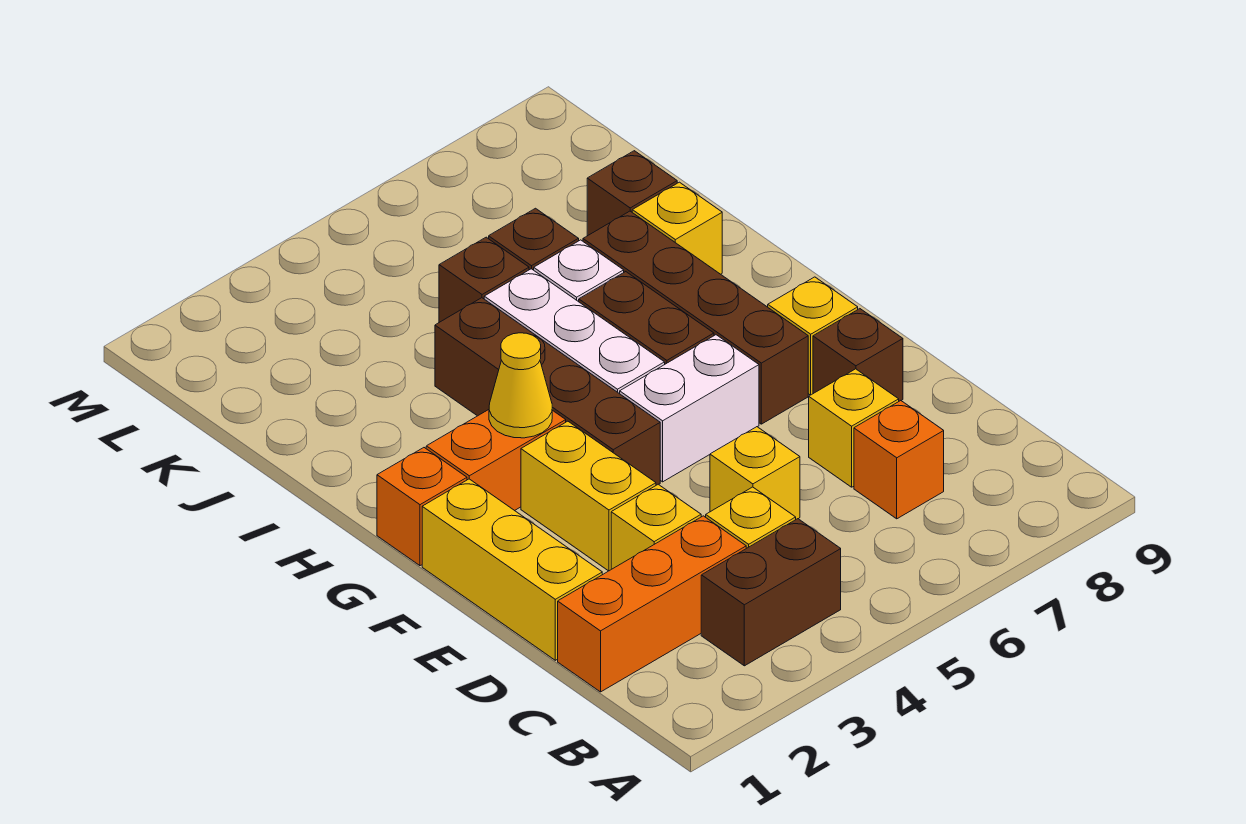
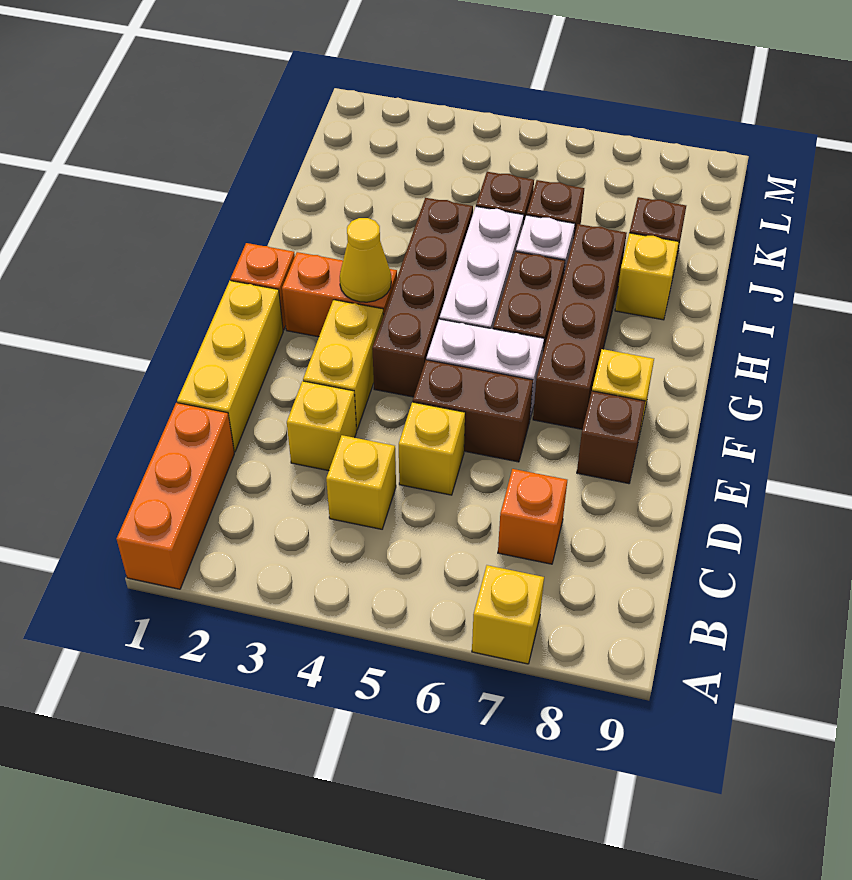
brown brick B3:B4 level 1 -> brown brick E5:E6 level 1
orange brick C1:C3 level 1 -> orange brick A1:C1 level 1
yellow brick D7 level 1 -> yellow brick A7 level 1

